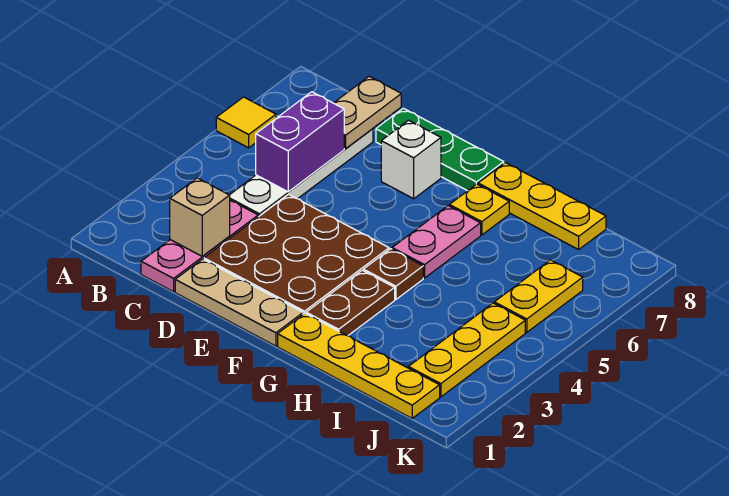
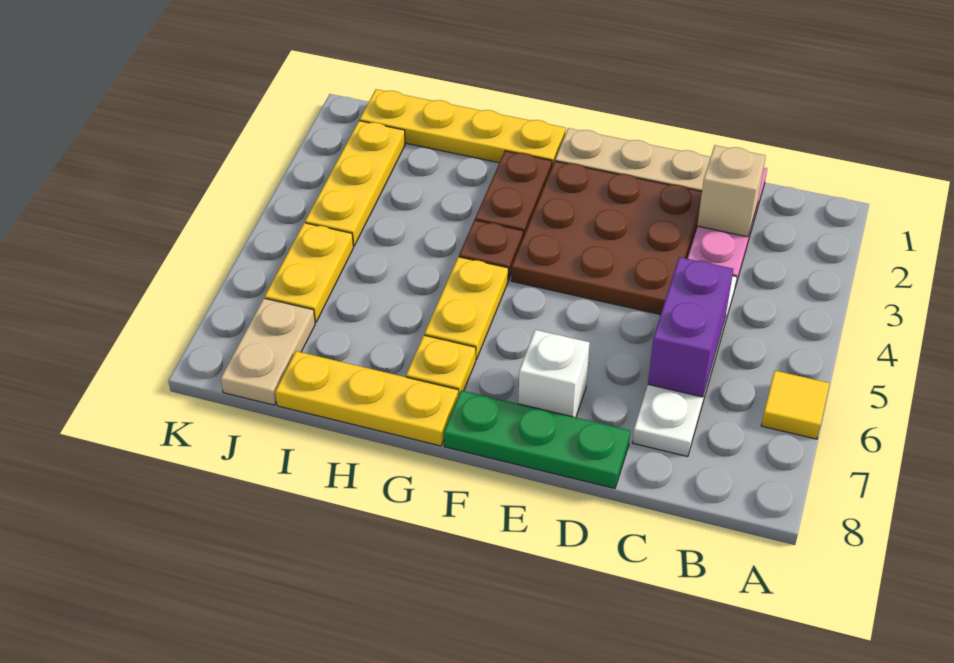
tan plate C7:C8 level 2 -> tan plate J7:J8 level 1
pink plate G5:G6 level 1 -> yellow plate G5:G6 level 1

